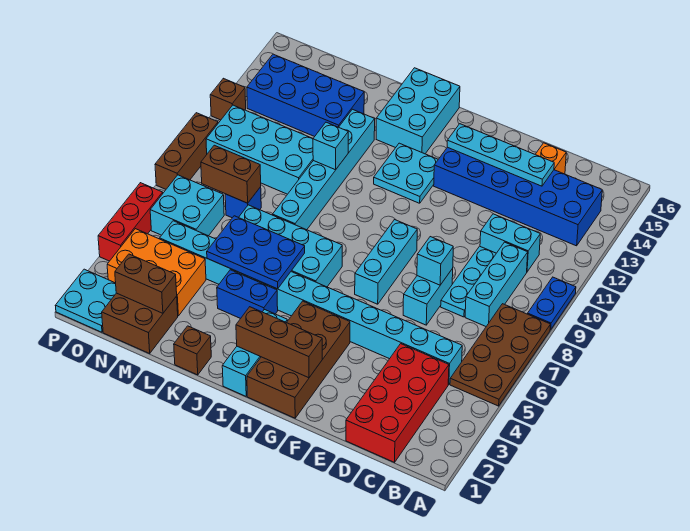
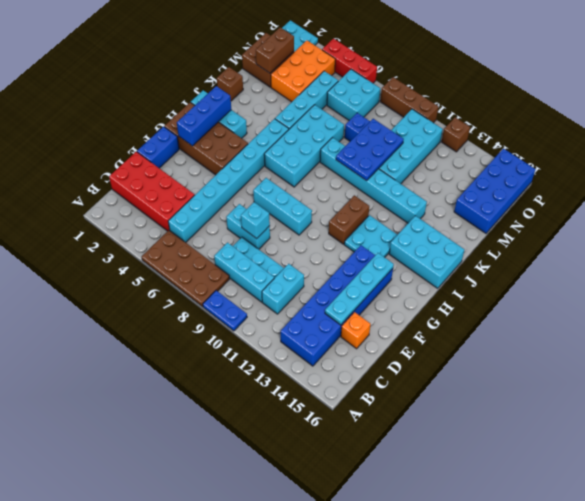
brown brick G2:I2 level 2 -> blue brick G2:I2 level 2
blue brick J4:K4 level 1 -> blue brick E1:F1 level 1
blue plate J5:L6 level 2 -> blue plate K9:M10 level 2
cyan brick K11 level 2 -> none
blue brick L13:O14 level 1 -> blue brick M15:P16 level 1
brown brick M8:N8 level 2 -> brown brick H11:I11 level 1

